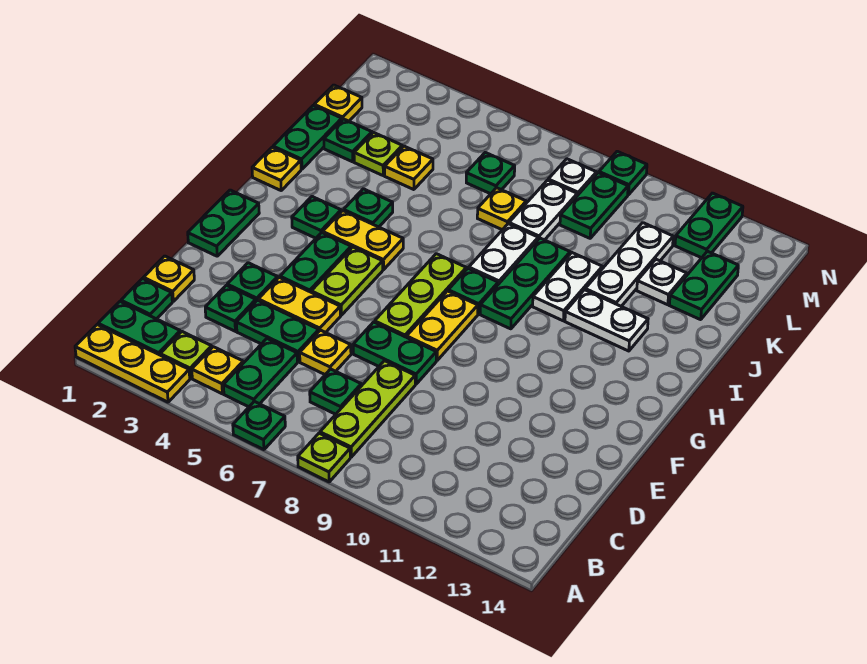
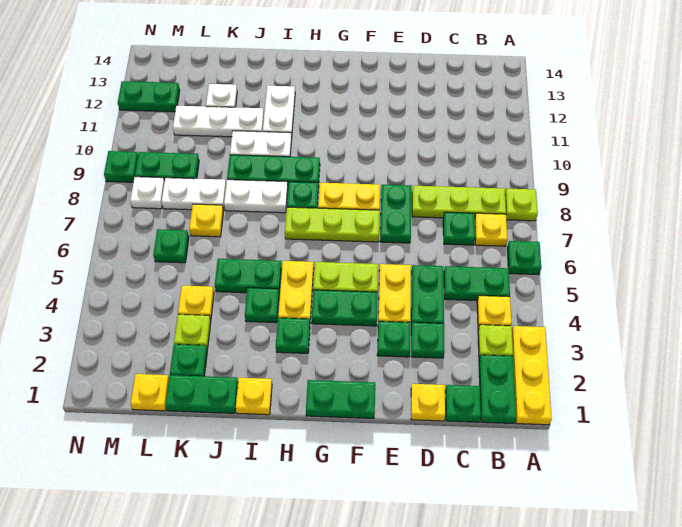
yellow plate D6 level 1 -> yellow plate B7 level 1
green plate K13:L13 level 1 -> green plate I5:J5 level 1

